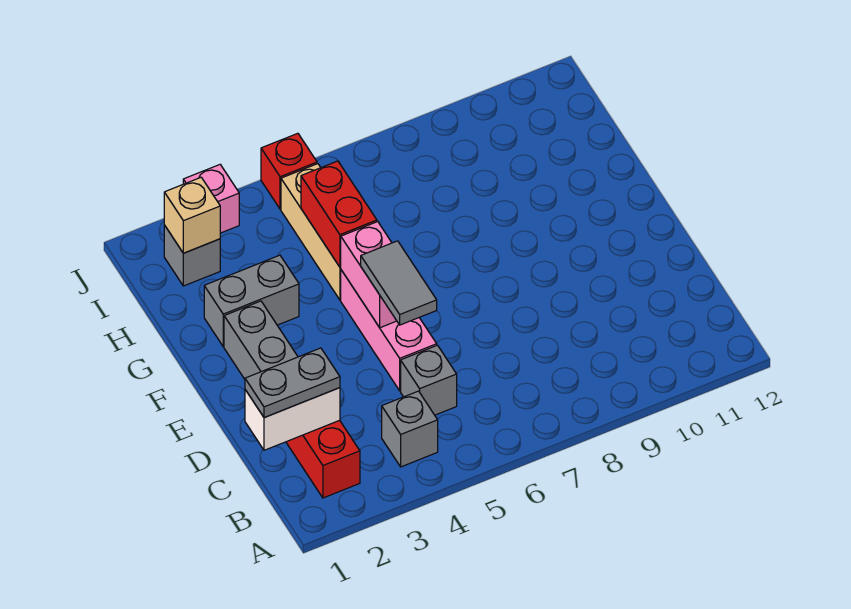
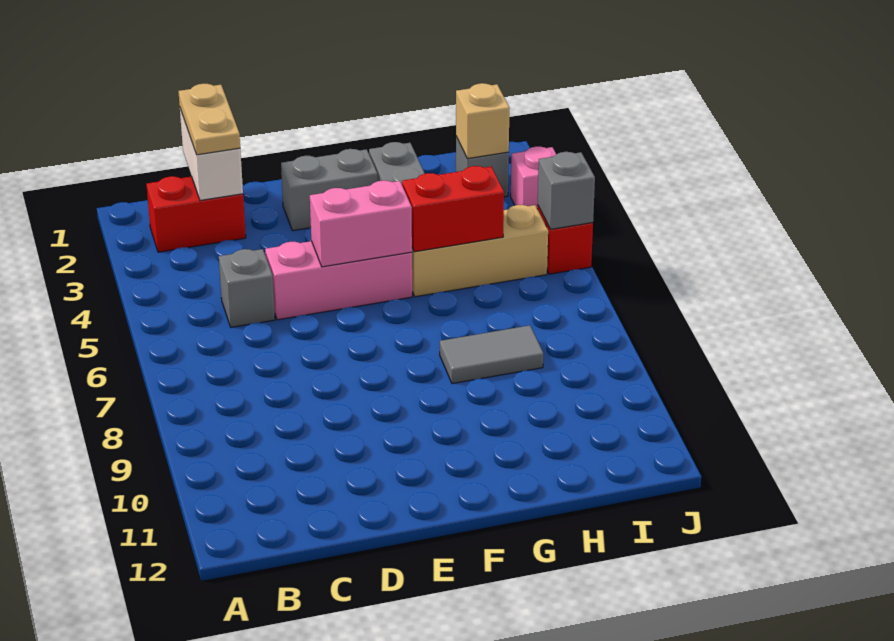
grey brick B4 level 1 -> grey brick J5 level 2
grey plate C1:C2 level 3 -> tan plate C1:C2 level 3
grey tile D5:E5 level 3 -> grey tile G8:H8 level 1

